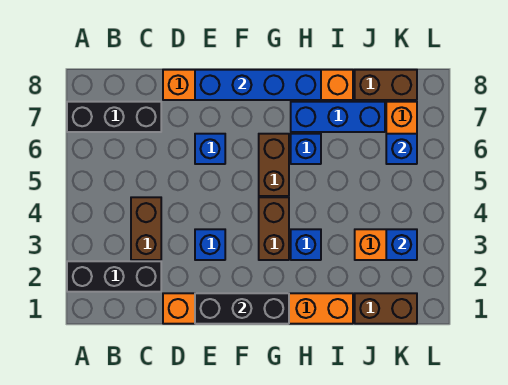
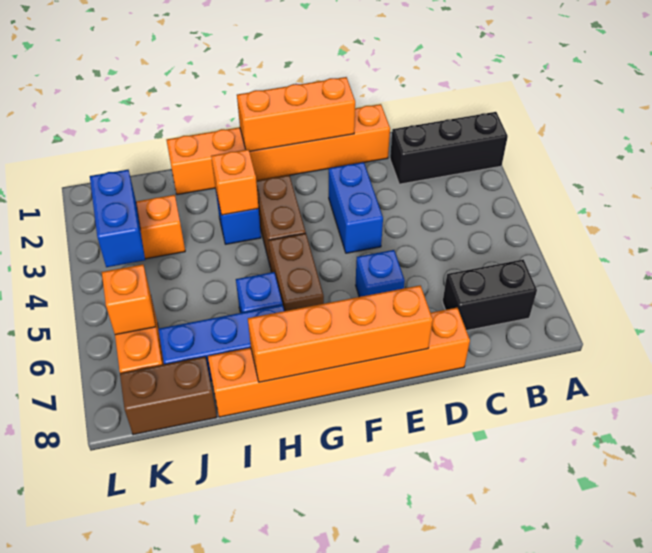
black brick A7:C7 level 1 -> black brick B7:C7 level 1
brown brick C3:C4 level 1 -> none
black brick E1:G1 level 2 -> orange brick E1:G1 level 2
blue brick E3 level 1 -> blue brick E3:E4 level 1
blue brick E8:H8 level 2 -> orange brick E8:H8 level 2
none -> orange brick H3 level 2
brown brick J1:K1 level 1 -> none
blue brick K3 level 2 -> blue brick K3:K4 level 2
blue brick K6 level 2 -> orange brick K6 level 2

